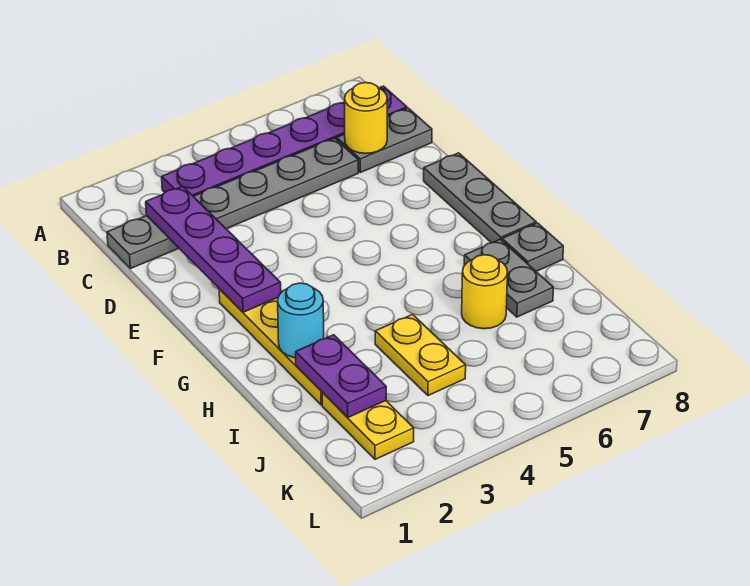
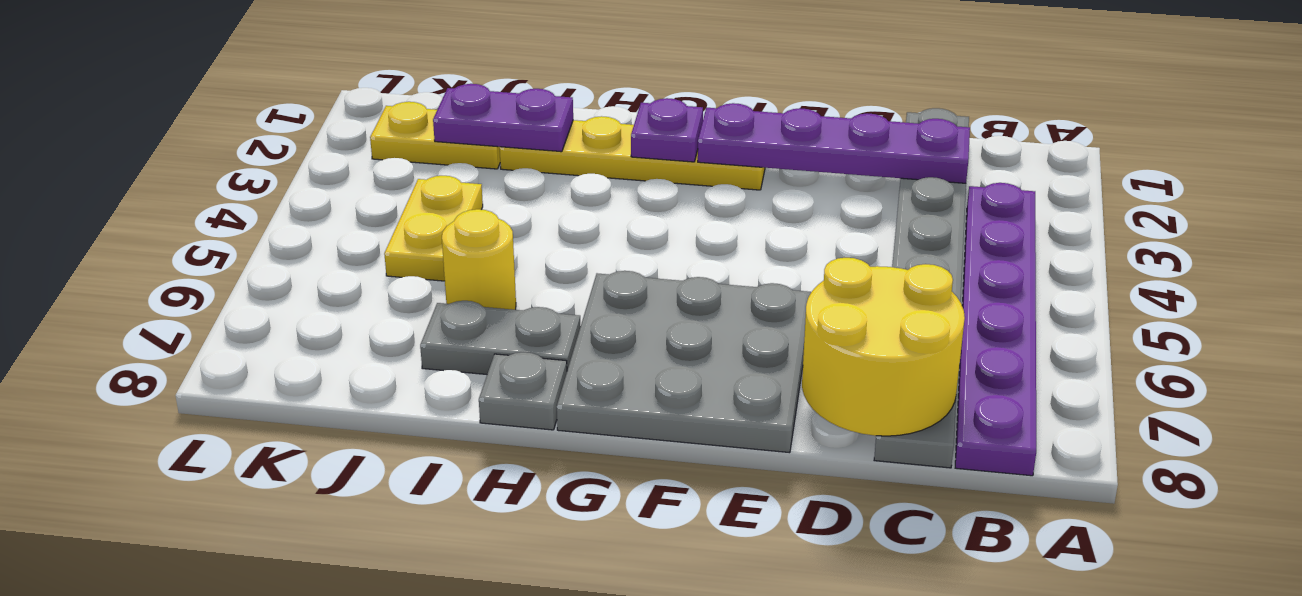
yellow round brick C7 level 2 -> yellow round brick C7:D8 level 2
grey plate E8:G8 level 1 -> grey plate E6:G8 level 1
none -> purple plate G2 level 2
cyan round brick H2 level 2 -> none
yellow plate I4:J4 level 1 -> yellow plate J4:J5 level 1

